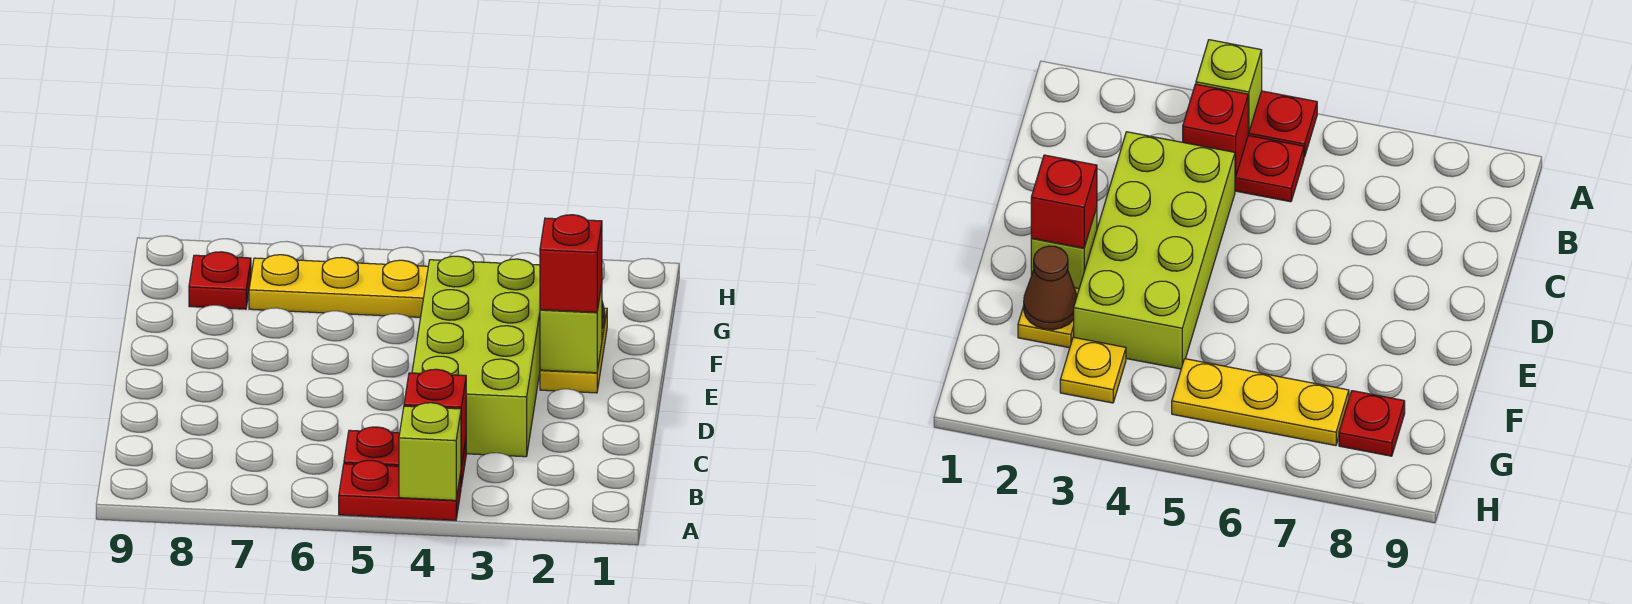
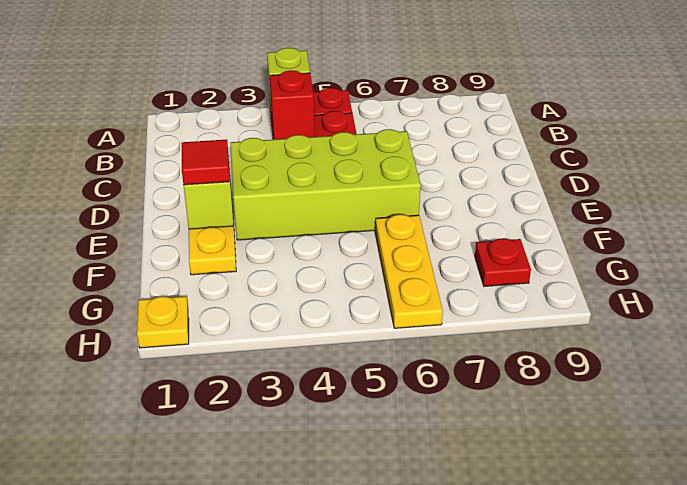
lime brick C3:F4 level 1 -> lime brick D3:E6 level 1
red brick E2 level 3 -> red tile E2 level 3
brown cone F2 level 2 -> none
yellow plate G3 level 1 -> yellow plate H1 level 1
yellow plate G5:G7 level 1 -> yellow plate F6:H6 level 1

